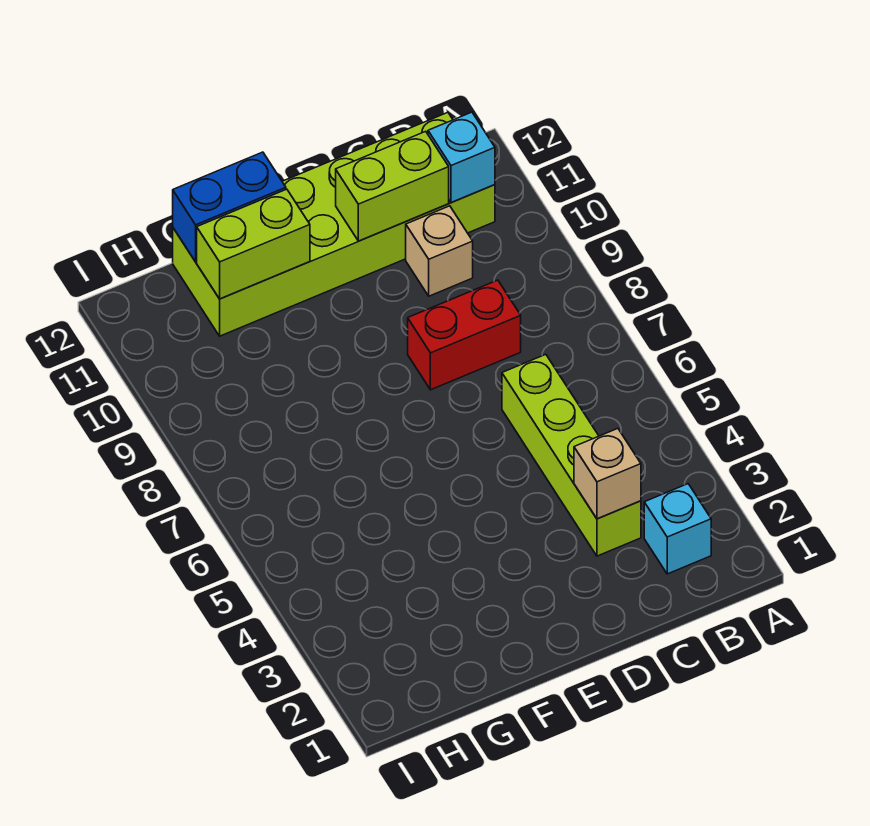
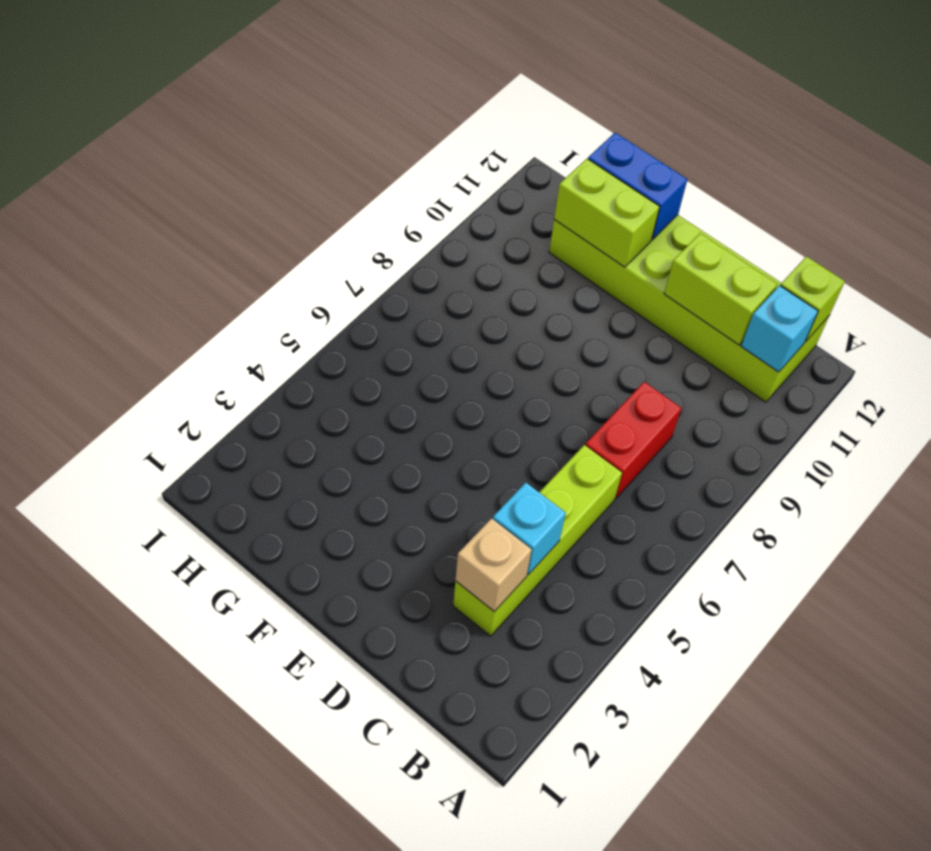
cyan brick B2 level 1 -> cyan brick C4 level 2
none -> lime brick B12 level 2
red brick C8:D8 level 1 -> red brick C7:C8 level 1
tan brick C10 level 1 -> none

